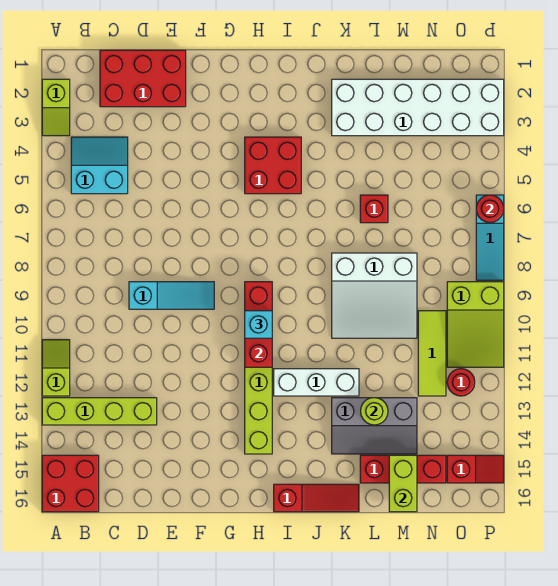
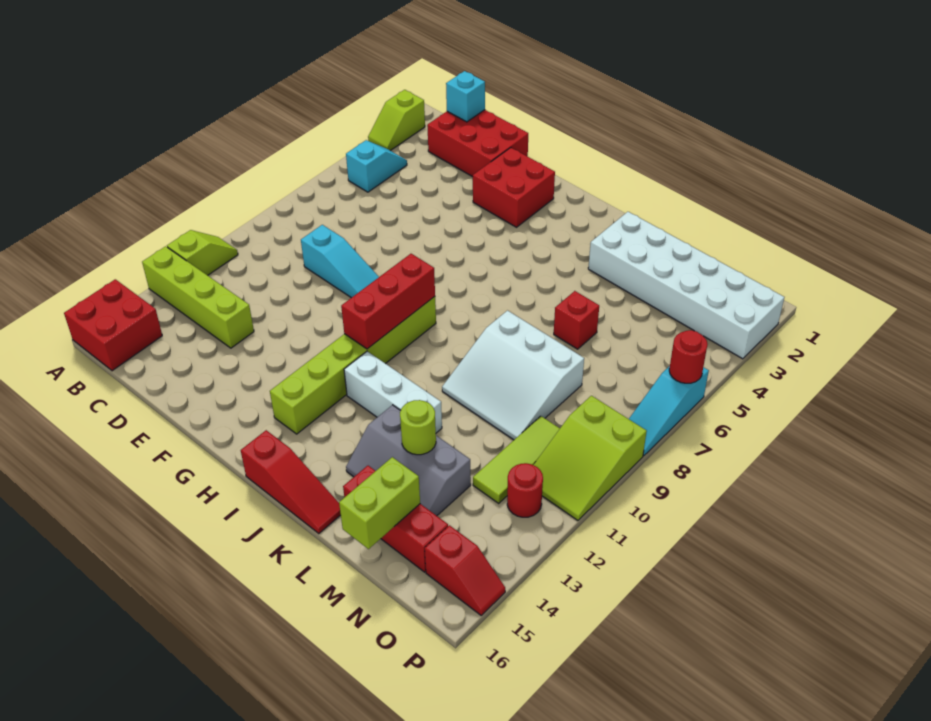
cyan slope B4:C5 level 1 top 5 -> cyan slope B4:B5 level 1 top 5
red brick H4:I5 level 1 -> red brick F2:G3 level 1
cyan brick H10 level 3 -> cyan brick C1 level 2

